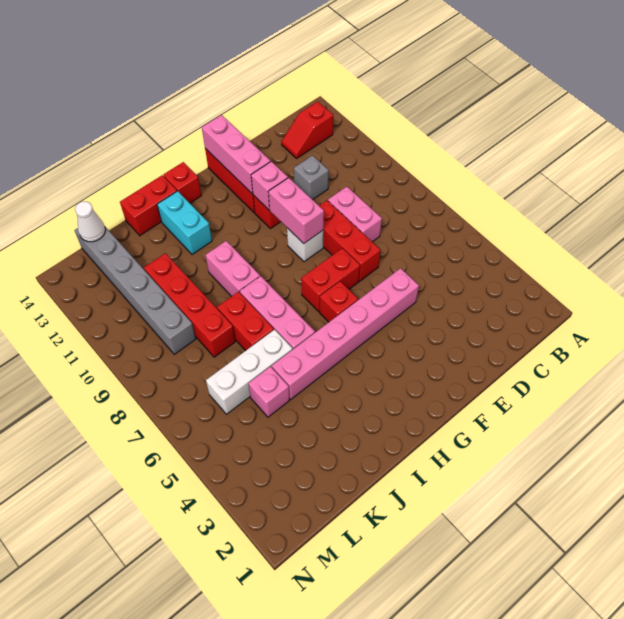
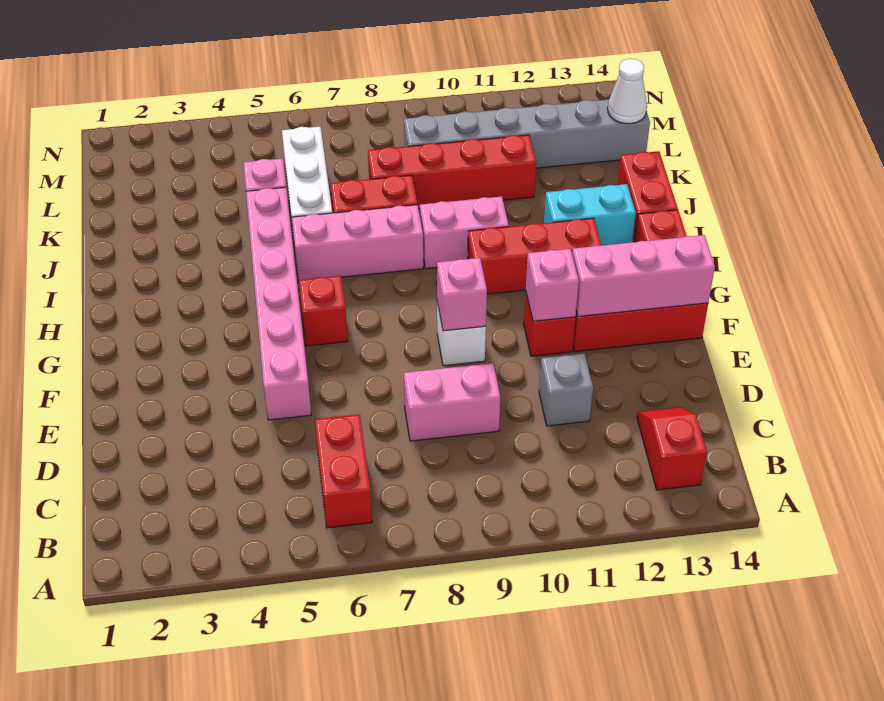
red brick E7:E9 level 1 -> red brick H10:H12 level 1
red brick F7:G7 level 1 -> red brick B6:C6 level 1
pink brick F9:F10 level 2 -> pink brick F9 level 2

